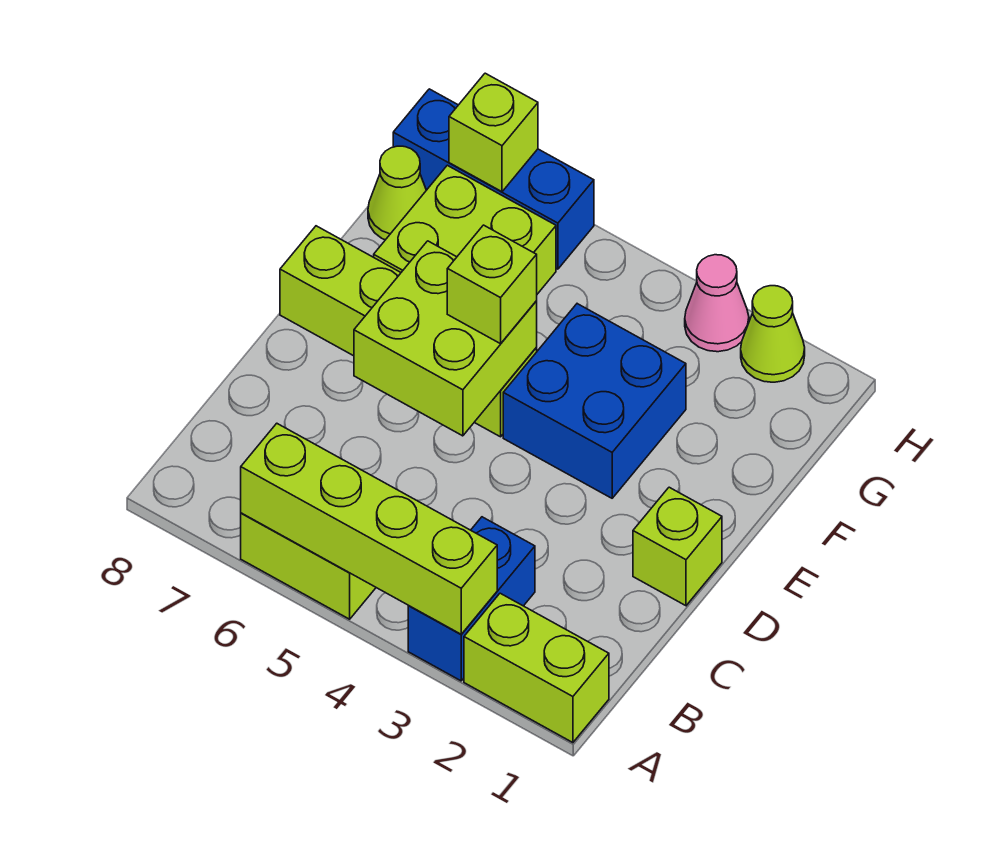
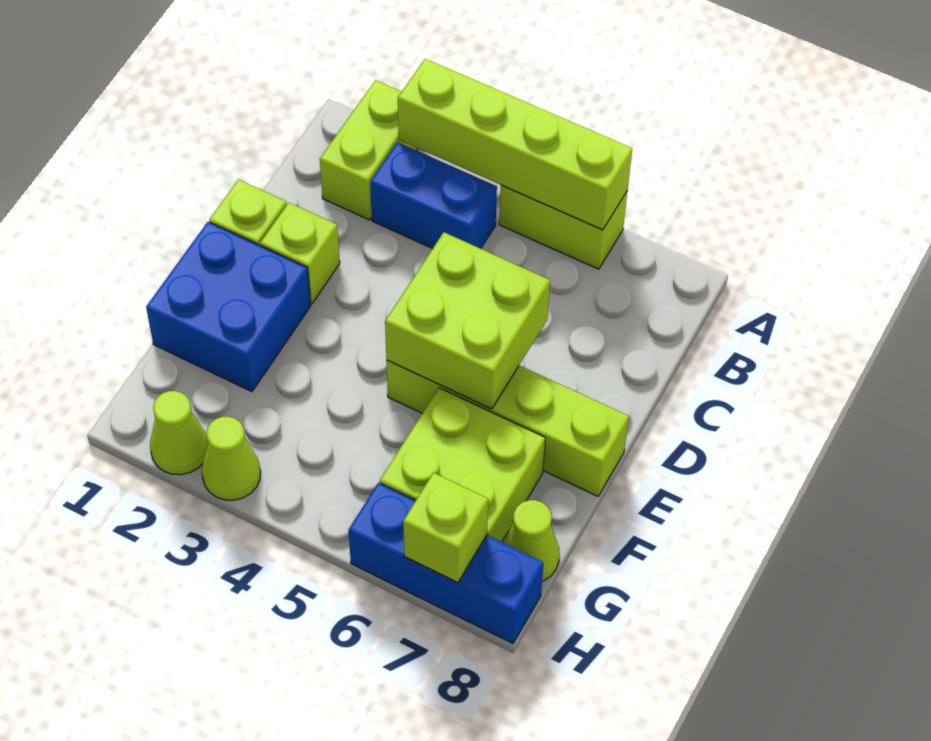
lime brick A1:A2 level 1 -> lime brick A2:B2 level 1
blue brick A3:B3 level 1 -> blue brick B3:B4 level 1
blue brick E3:F4 level 1 -> blue brick E1:F2 level 1
lime brick E5 level 3 -> lime brick D2 level 1
pink cone H3 level 1 -> lime cone H3 level 1

